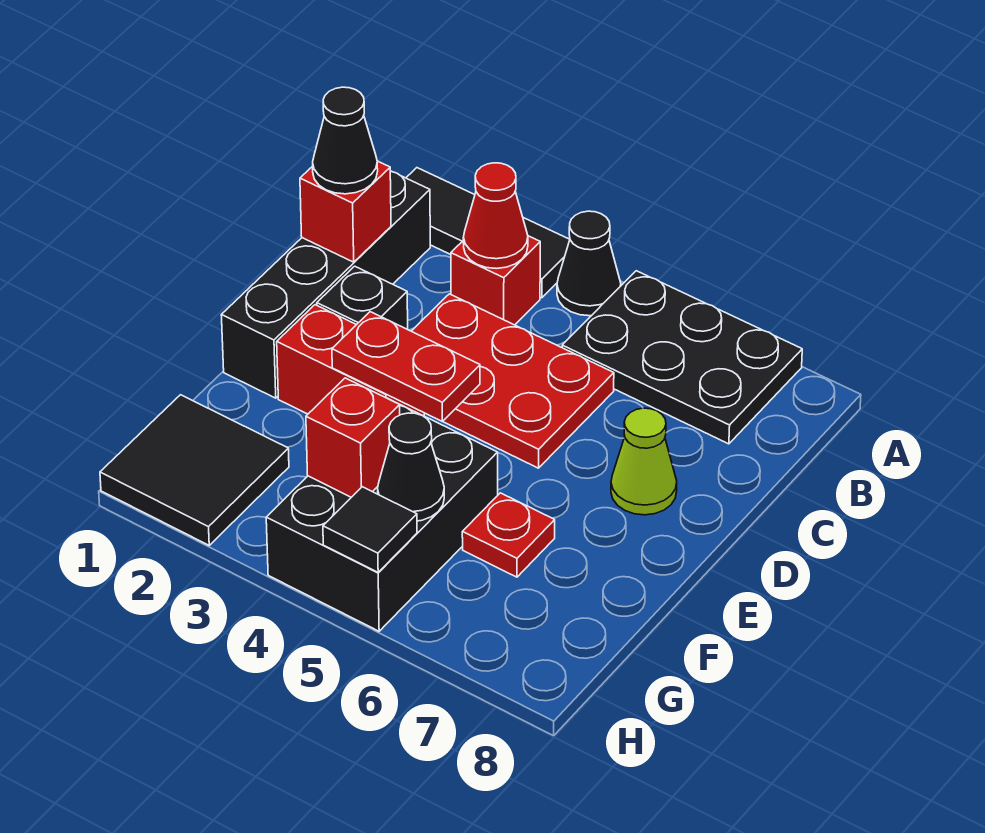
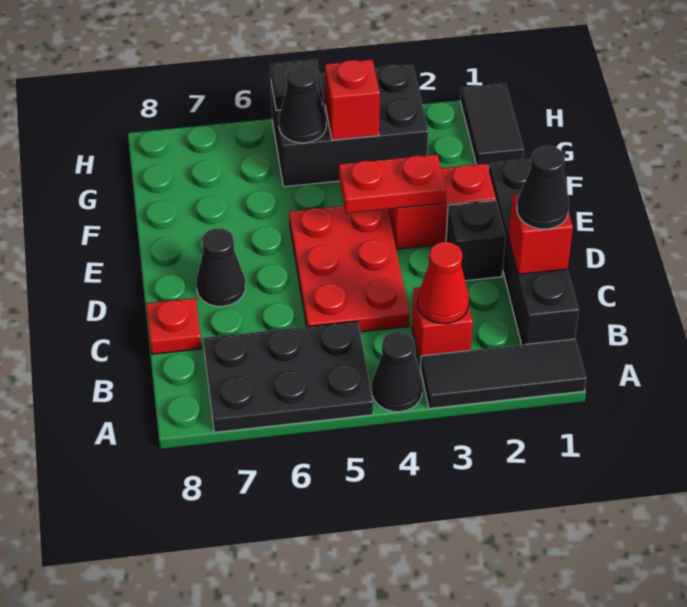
red plate C3:D5 level 1 -> red plate C4:E5 level 1
lime cone D7 level 1 -> black cone D7 level 1
black brick F4:H5 level 1 -> black brick G3:H5 level 1
red plate F6 level 1 -> red plate C8 level 1
black tile G1:H2 level 1 -> black tile G1:H1 level 1

